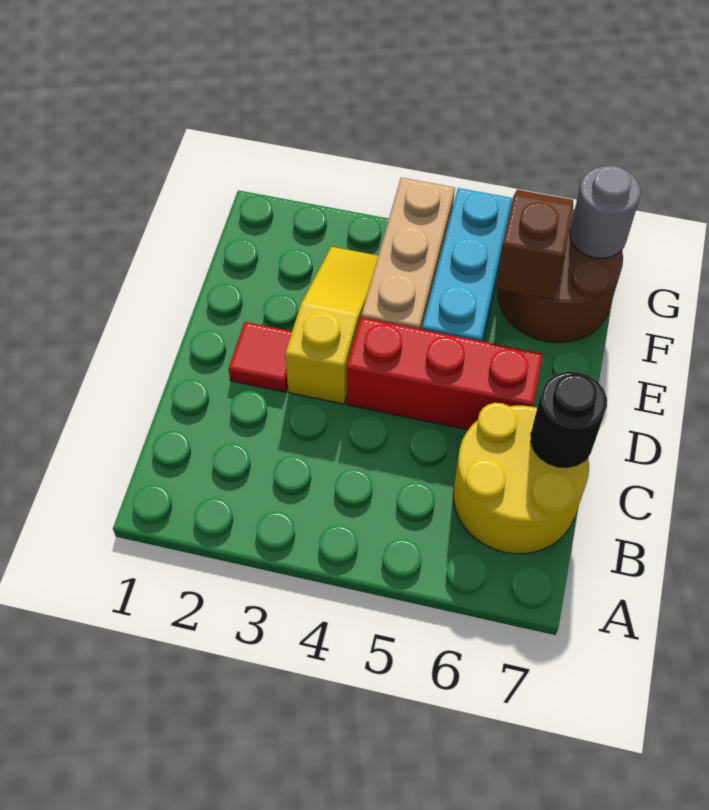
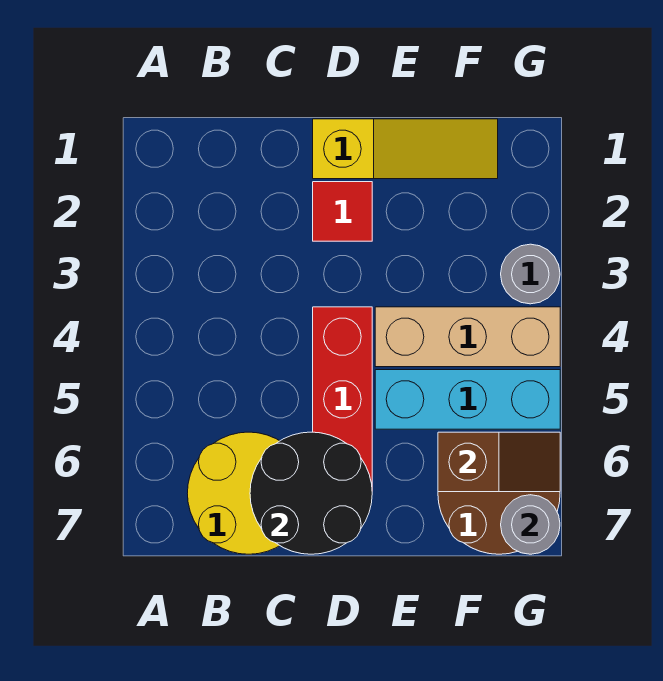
black round brick C7 level 2 -> black round brick C6:D7 level 2
yellow slope D3:F3 level 1 top D -> yellow slope D1:F1 level 1 top D
none -> grey round brick G3 level 1

